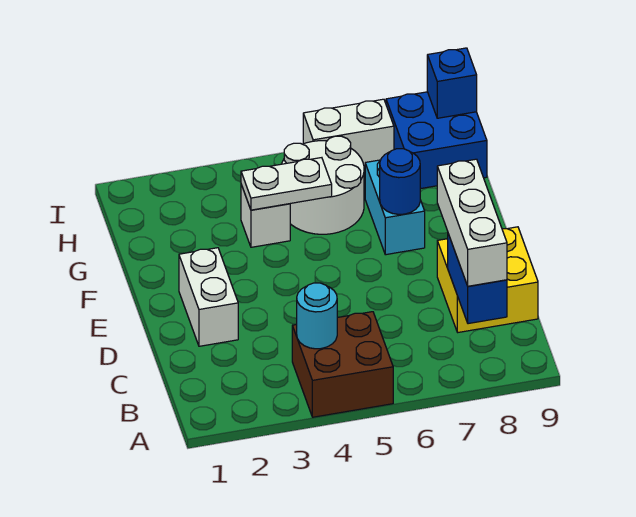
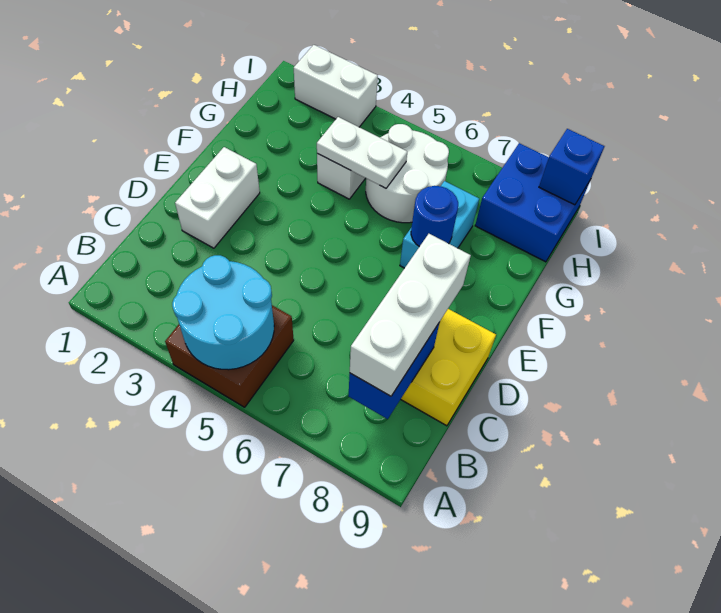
cyan round brick B4 level 2 -> cyan round brick A4:B5 level 2
white brick I6:I7 level 1 -> white brick I2:I3 level 1

